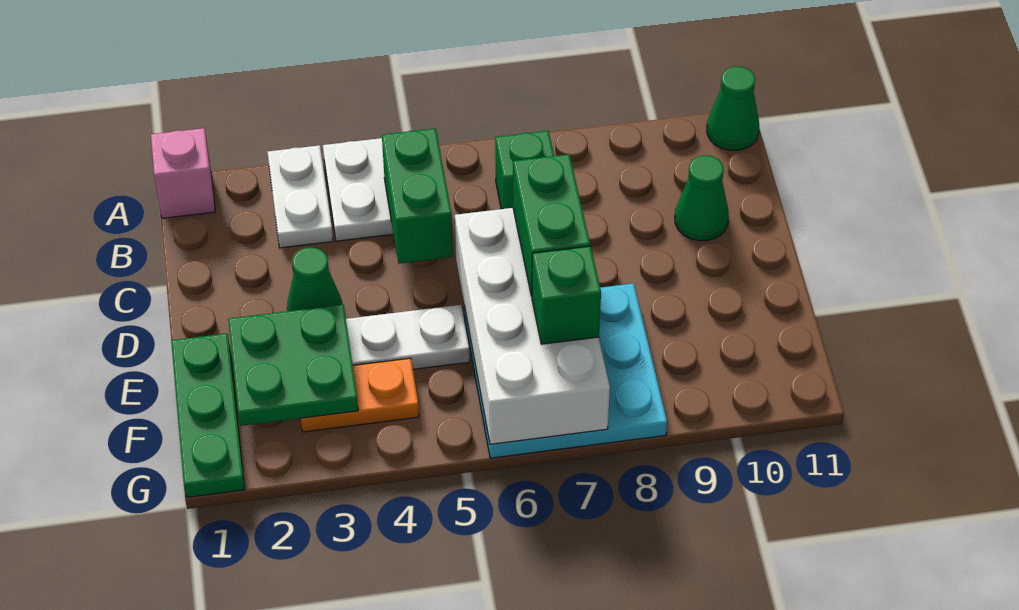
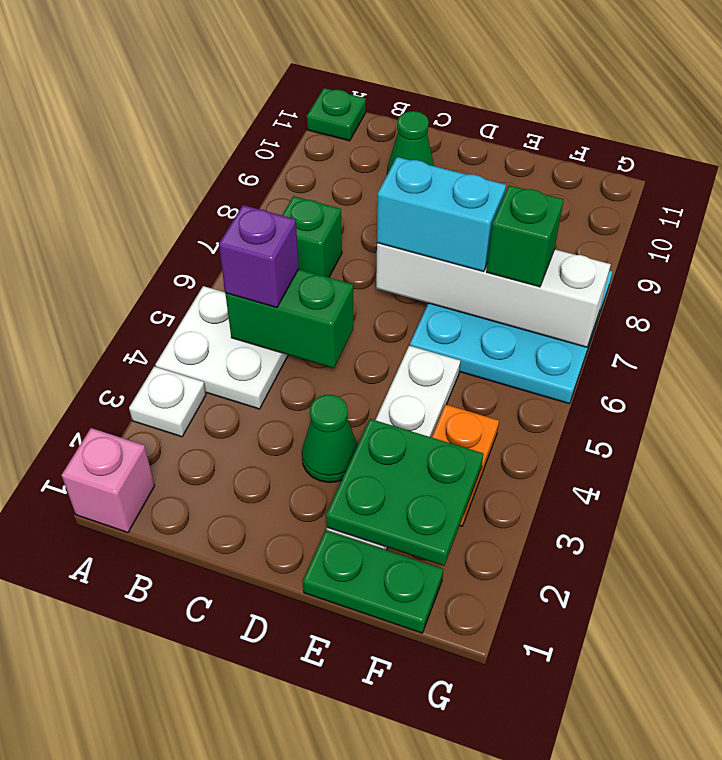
white plate A3:B3 level 1 -> white plate A3 level 1
green cone A11 level 1 -> green plate A11 level 1
none -> purple brick B5 level 3
white brick D6:G7 level 2 -> white brick D7:G7 level 2
green brick D7:E7 level 3 -> cyan brick D7:E7 level 3
green plate E1:G1 level 1 -> green plate E1:F1 level 1

